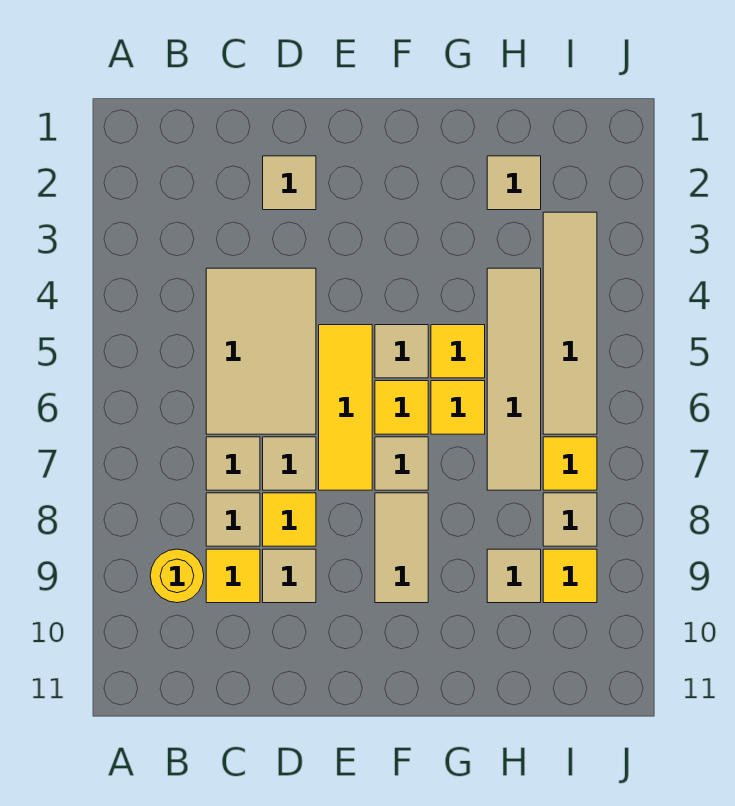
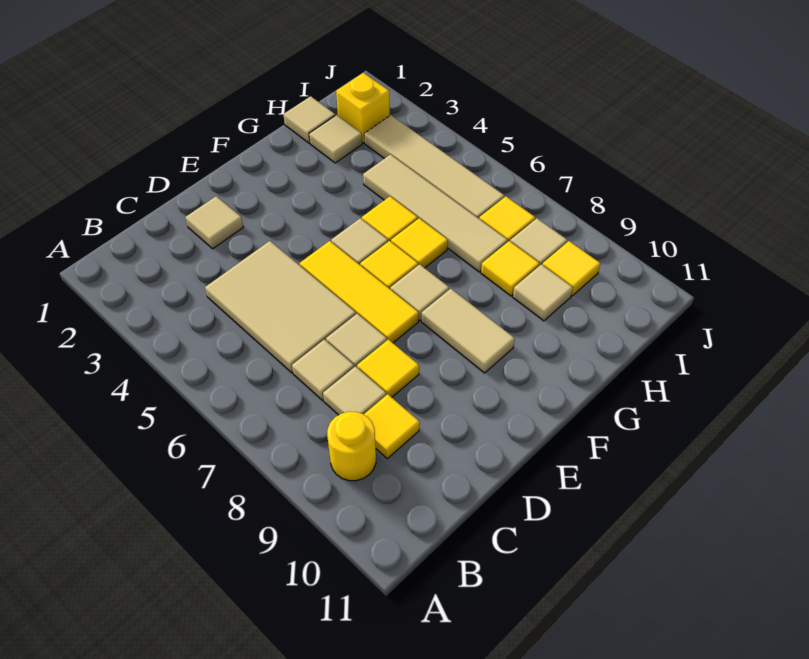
tan tile D9 level 1 -> tan tile H1 level 1
none -> yellow tile H8 level 1
none -> yellow brick I2 level 1

